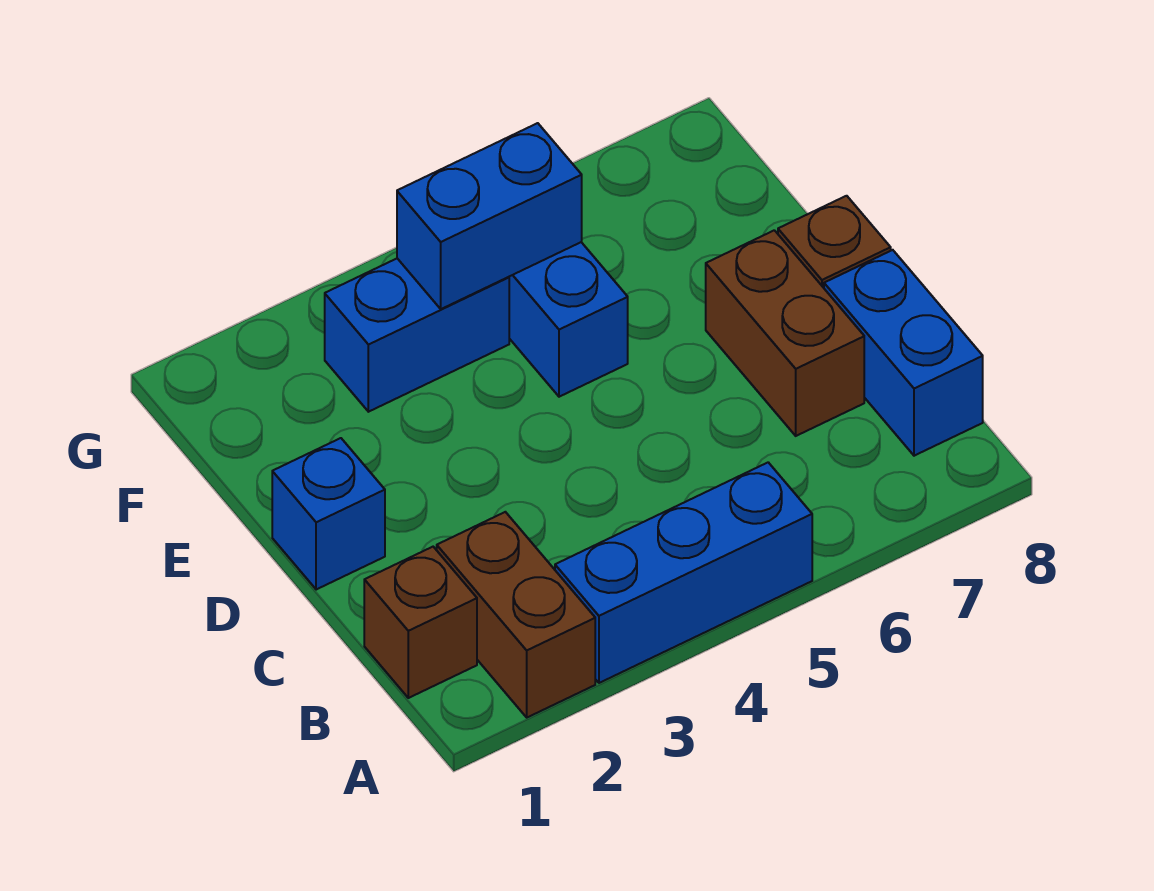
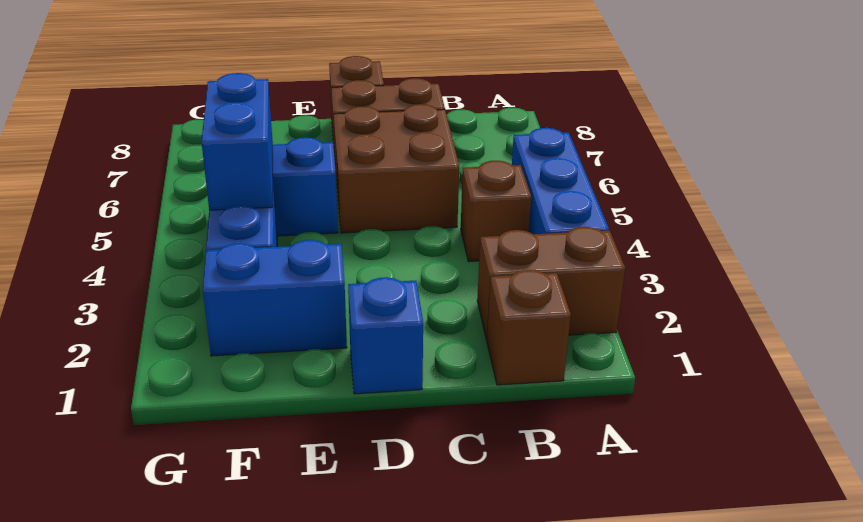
none -> brown brick B4 level 1
blue brick B8:C8 level 1 -> blue brick E2:F2 level 1
none -> brown brick C5:D6 level 1

